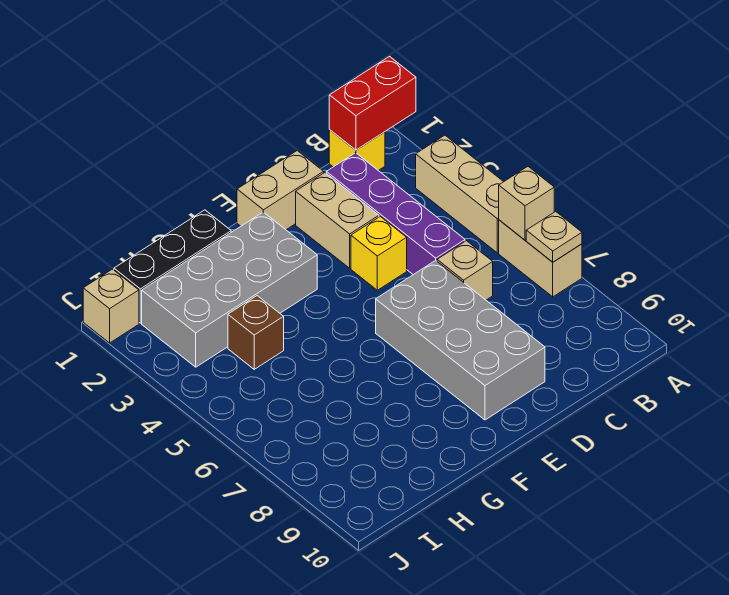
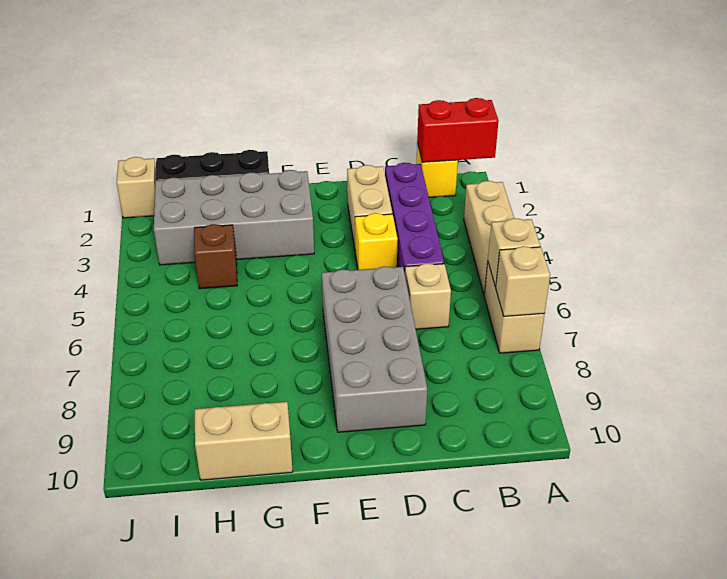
tan plate A7 level 2 -> tan brick A7 level 2
tan brick D1:E1 level 1 -> tan brick G10:H10 level 1

